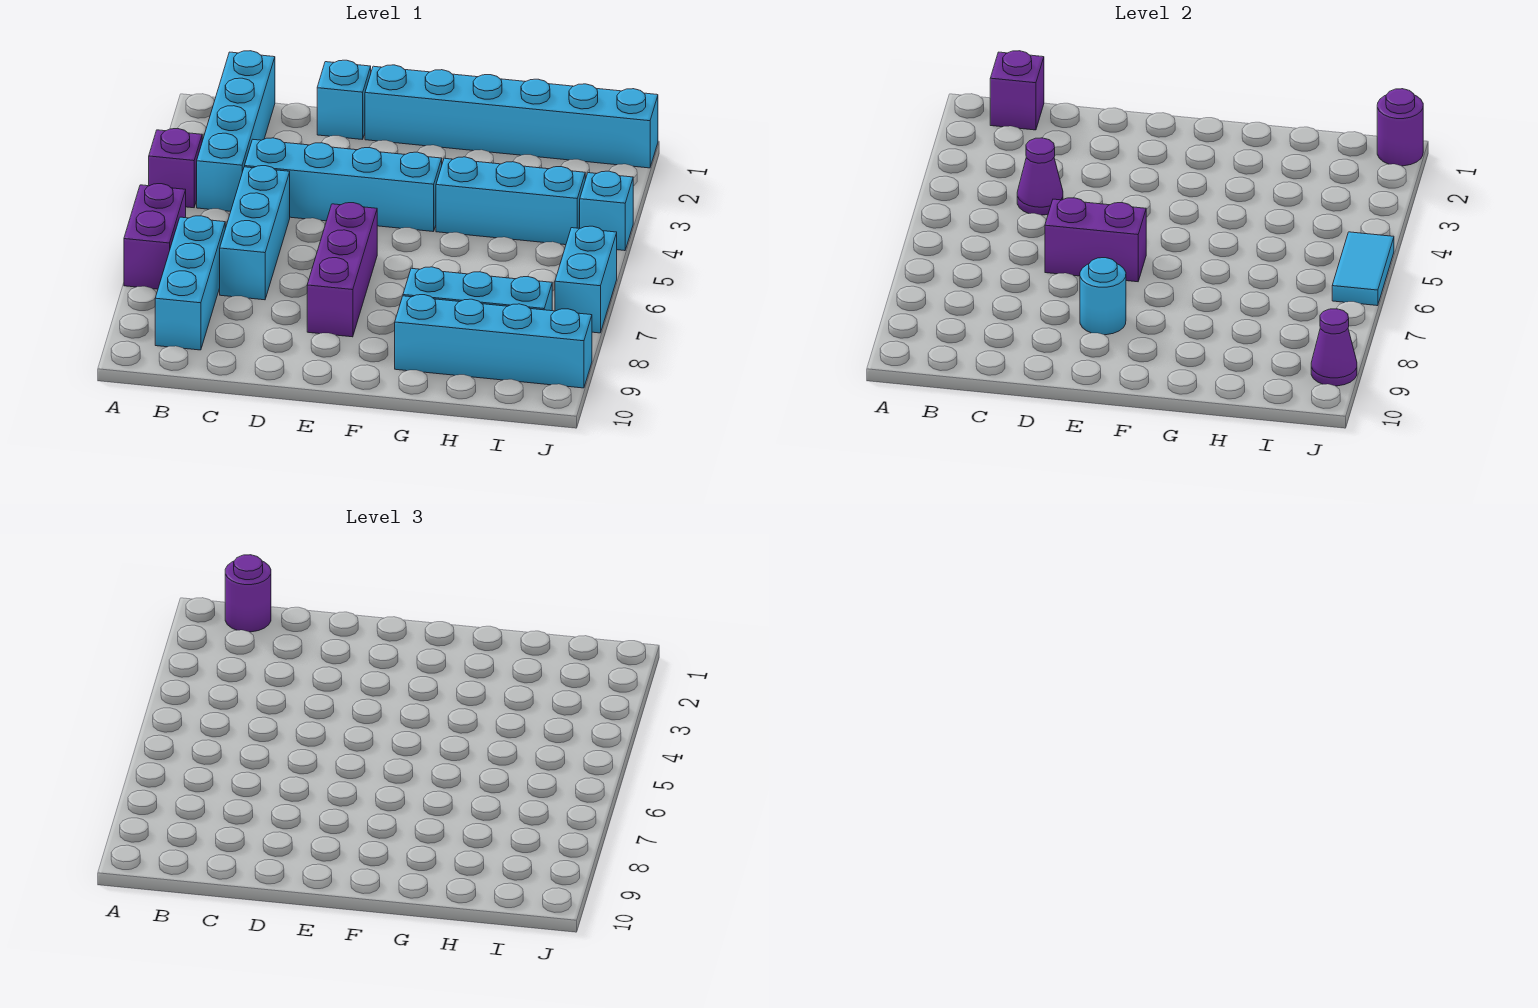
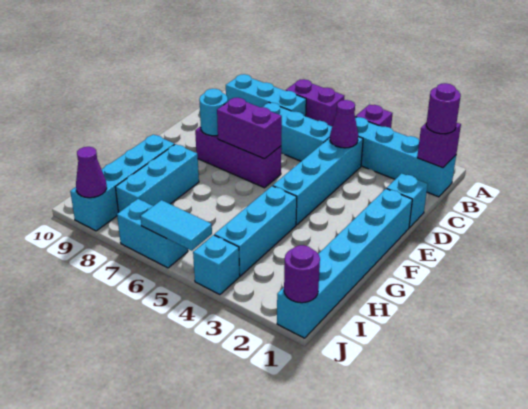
purple brick D6:E6 level 2 -> purple brick E6:E7 level 2

